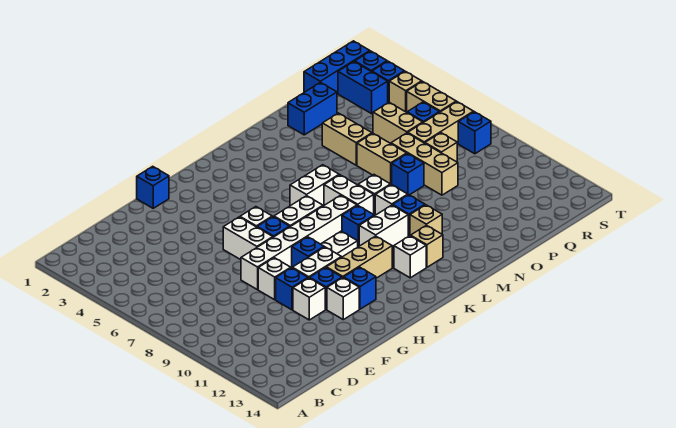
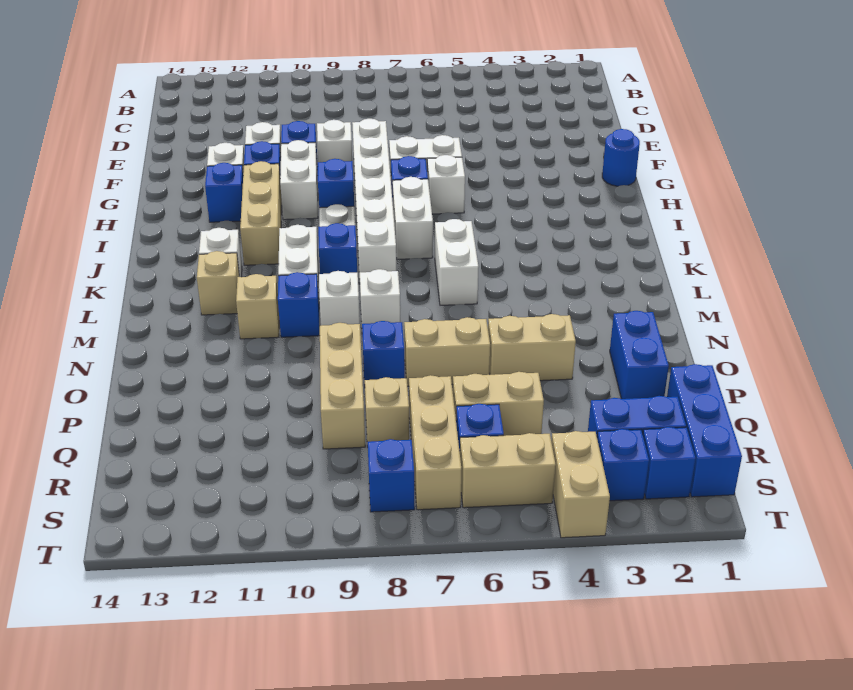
blue brick G1 level 1 -> blue round brick G1 level 1
white brick L7:L8 level 1 -> none
tan brick P7:P9 level 1 -> tan brick O9:Q9 level 1
tan brick S4 level 1 -> tan brick S4:T4 level 1

